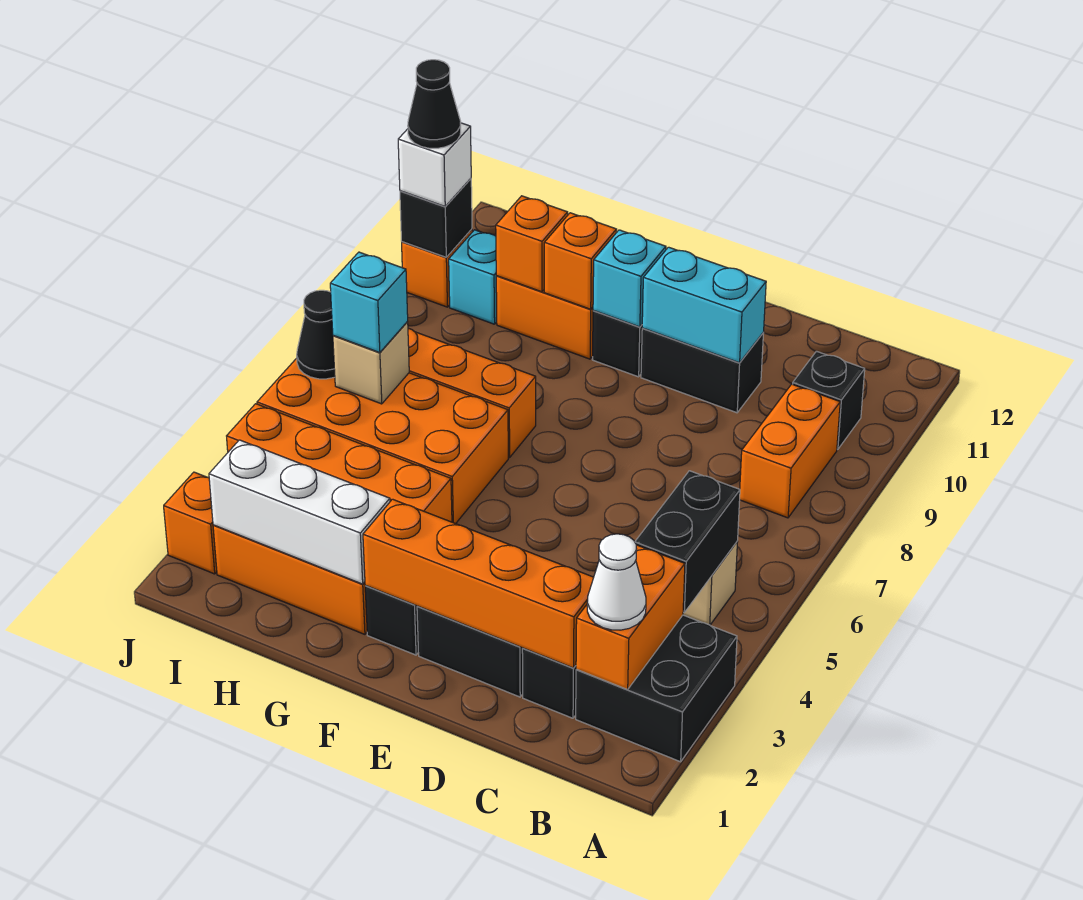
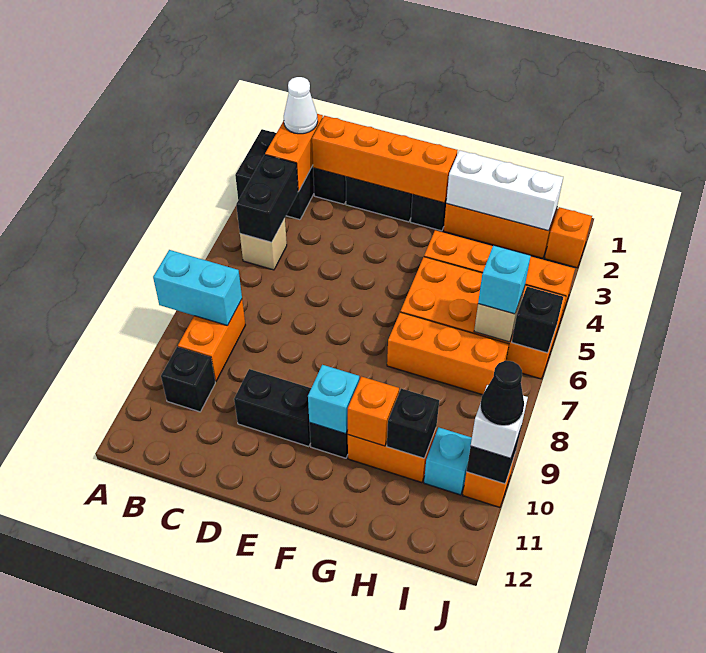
cyan brick D10:E10 level 2 -> cyan brick A8:B8 level 2
orange brick H10 level 2 -> black brick H10 level 2
black cone J6 level 2 -> black brick J6 level 2

